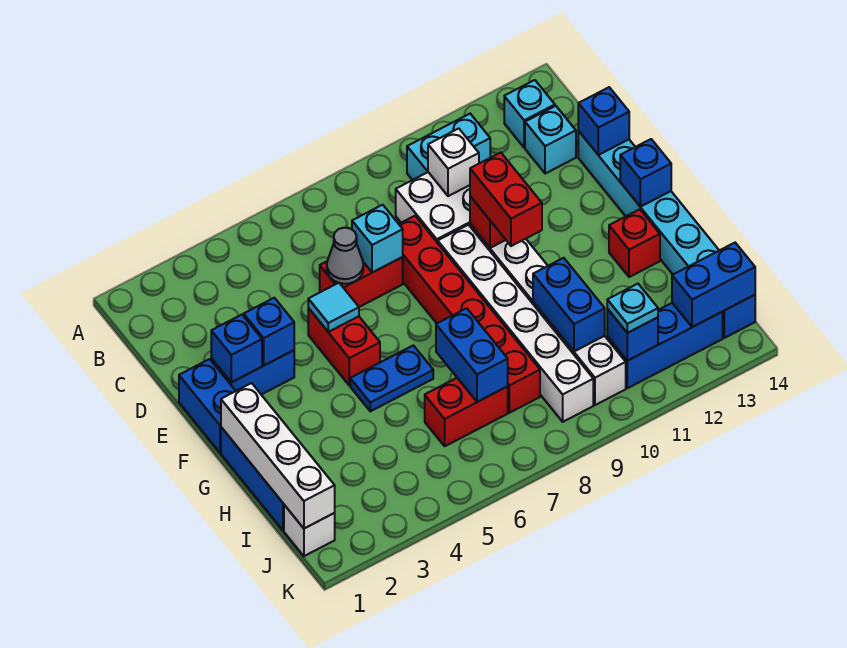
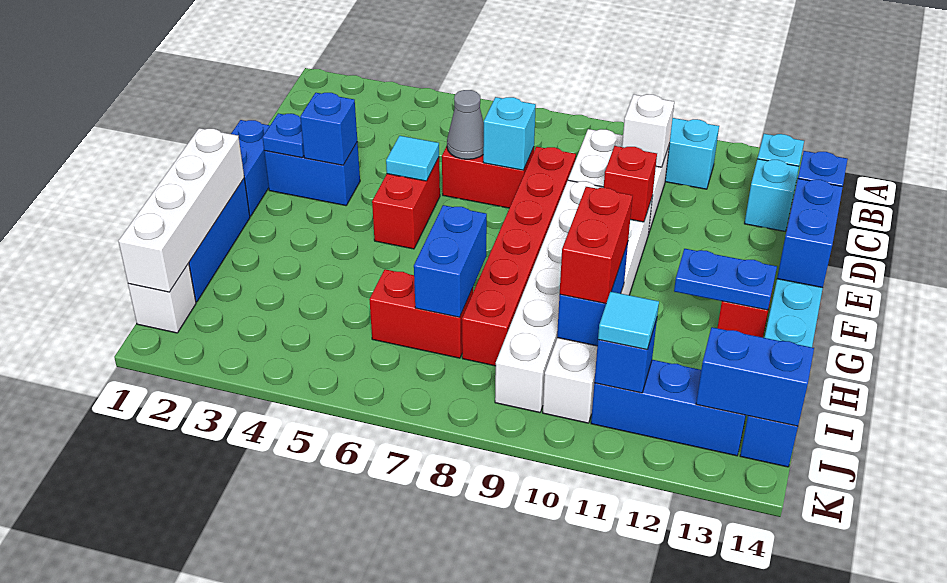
blue brick E2 level 2 -> blue plate E2 level 2
red brick E10:F10 level 3 -> red brick H10:I10 level 3
blue brick F14 level 2 -> blue brick E14:F14 level 2
blue plate G5:G6 level 1 -> blue plate G12:G13 level 2
cyan plate J11 level 3 -> cyan tile J11 level 3

